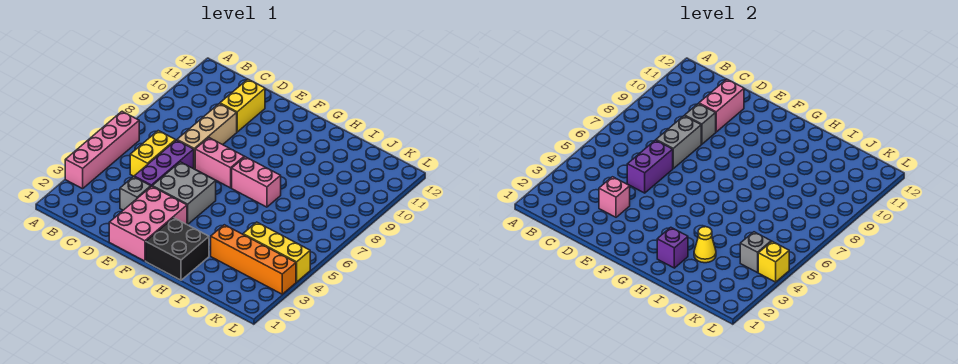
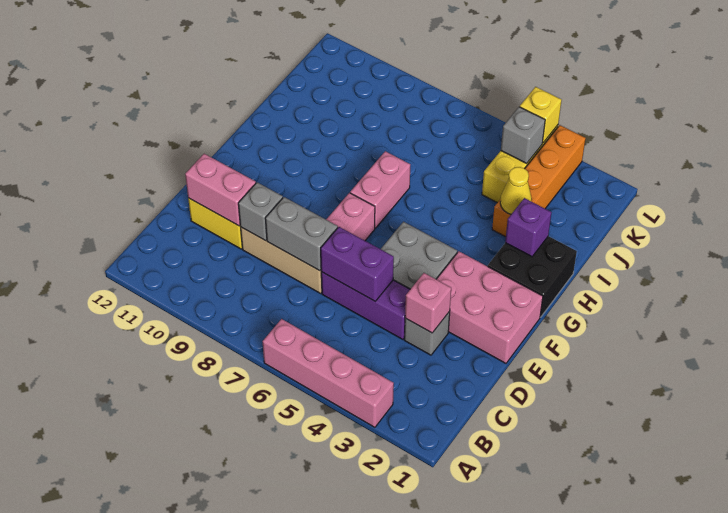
yellow brick C5:C6 level 1 -> none

